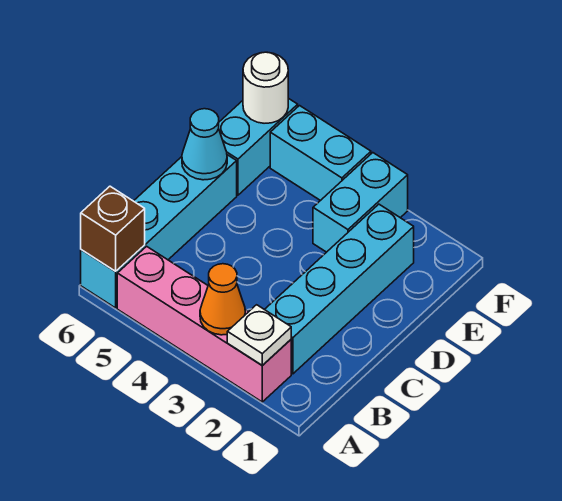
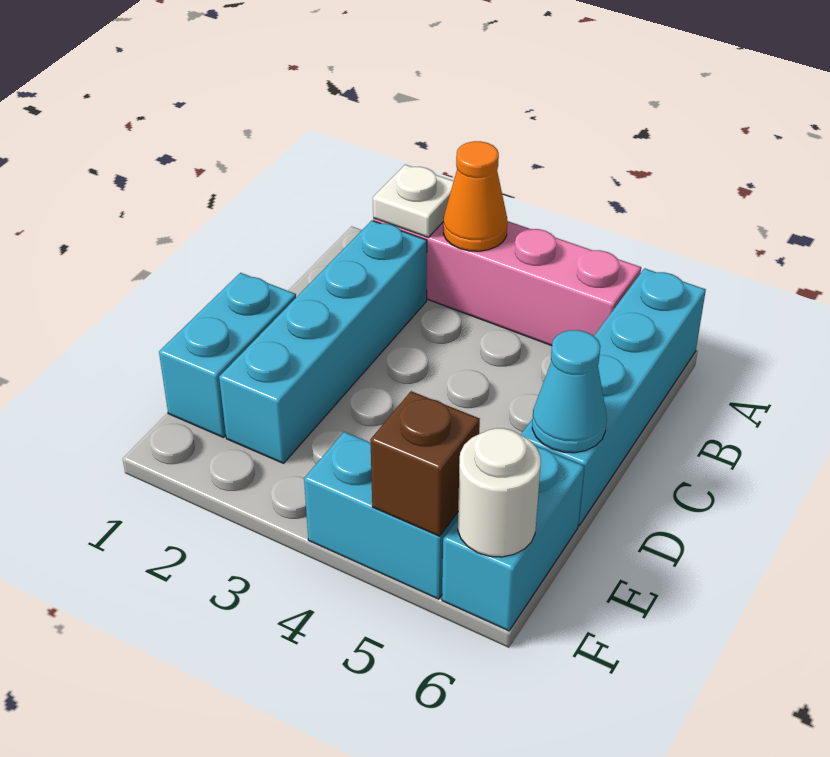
brown brick A6 level 2 -> brown brick F5 level 2
cyan brick E3:F3 level 1 -> cyan brick D1:E1 level 1

